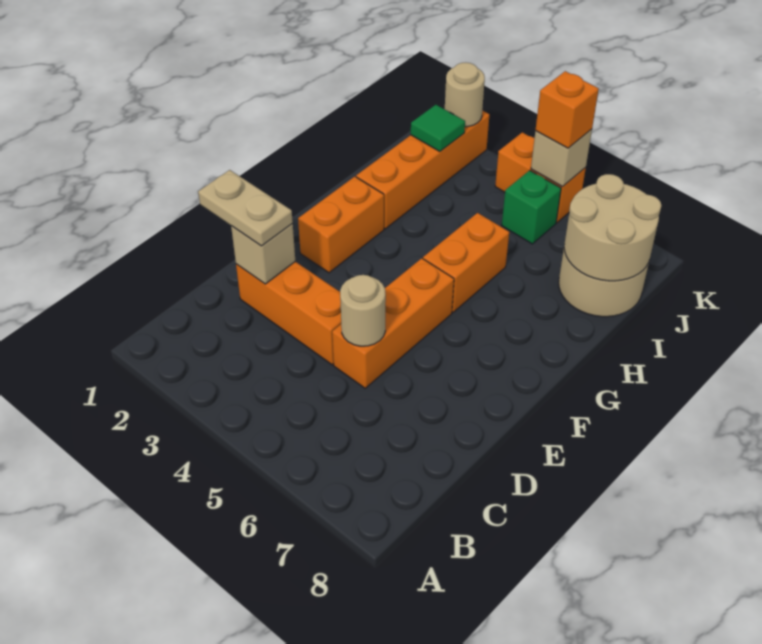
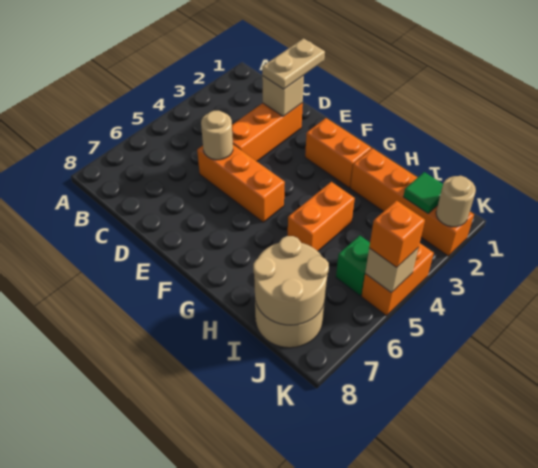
orange brick G5:H5 level 1 -> orange brick H4:H5 level 1

